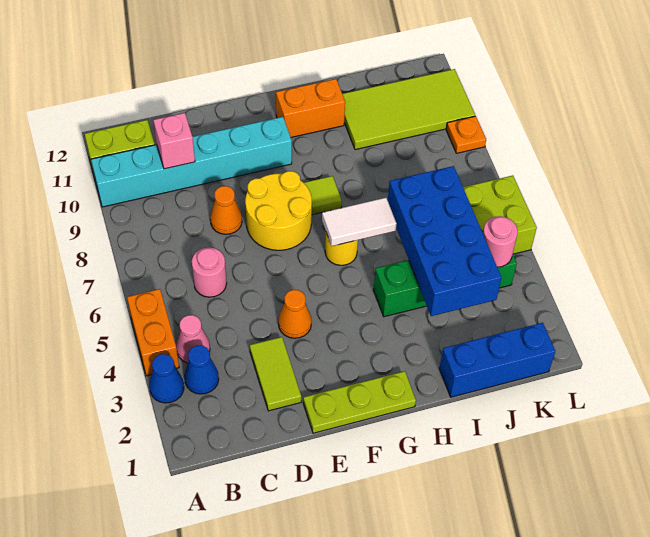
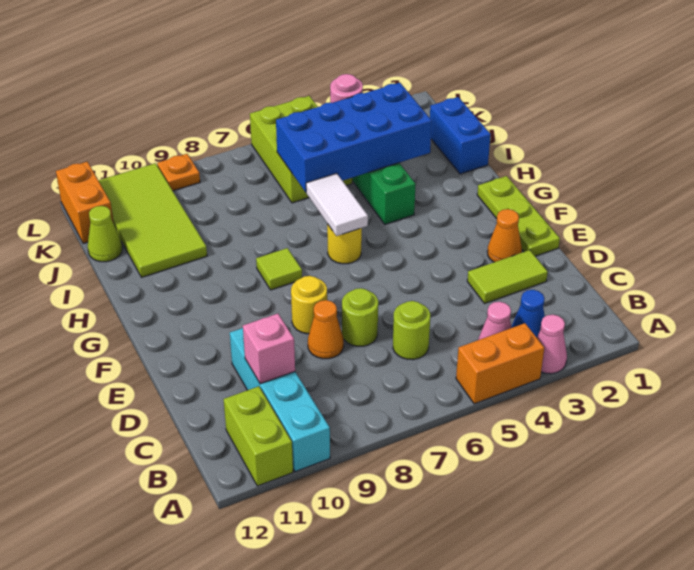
blue cone A3 level 1 -> pink cone A3 level 1
cyan brick A10:F10 level 1 -> cyan brick A10:D10 level 1
pink round brick C6 level 1 -> lime round brick C6 level 1
none -> lime round brick D7 level 1
orange cone E4 level 1 -> orange cone E2 level 1
yellow round brick E7:F8 level 1 -> yellow round brick E8 level 1
orange brick G11:H11 level 1 -> orange brick K12:L12 level 1
blue brick I1:K1 level 1 -> blue brick I1:J1 level 1
none -> lime cone J12 level 1

